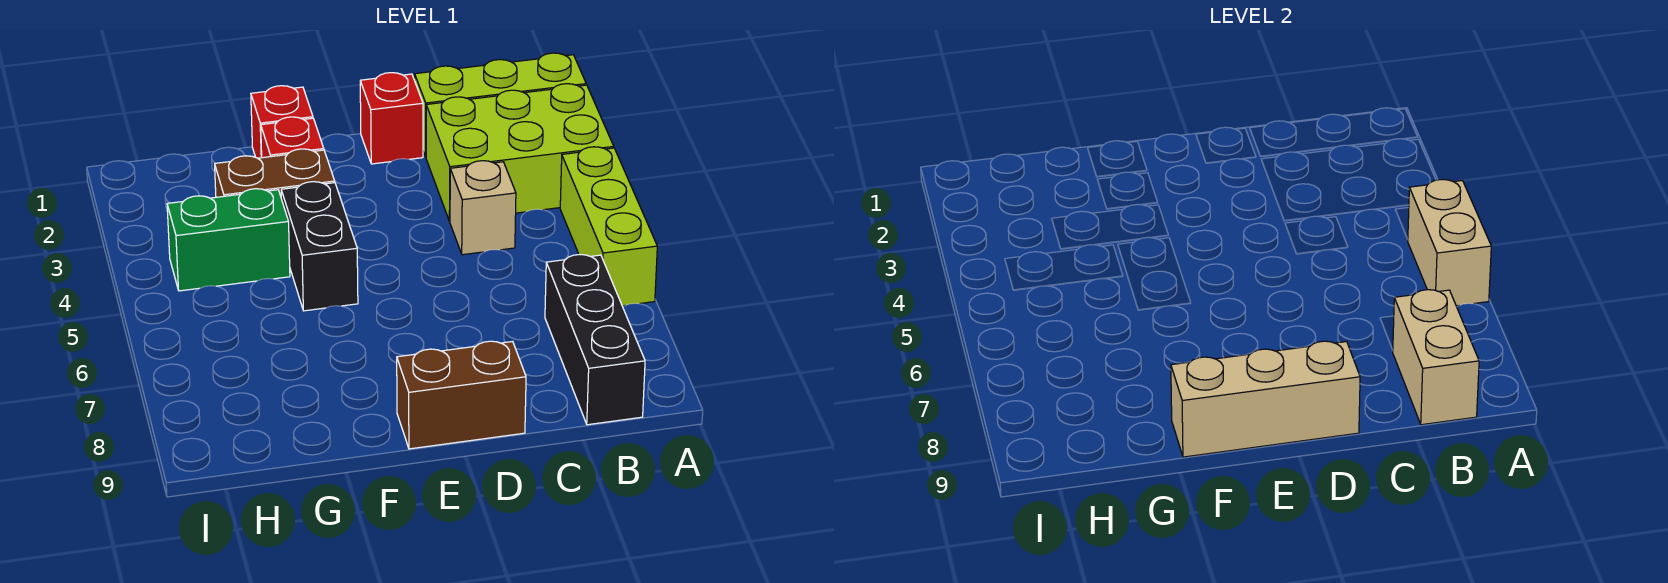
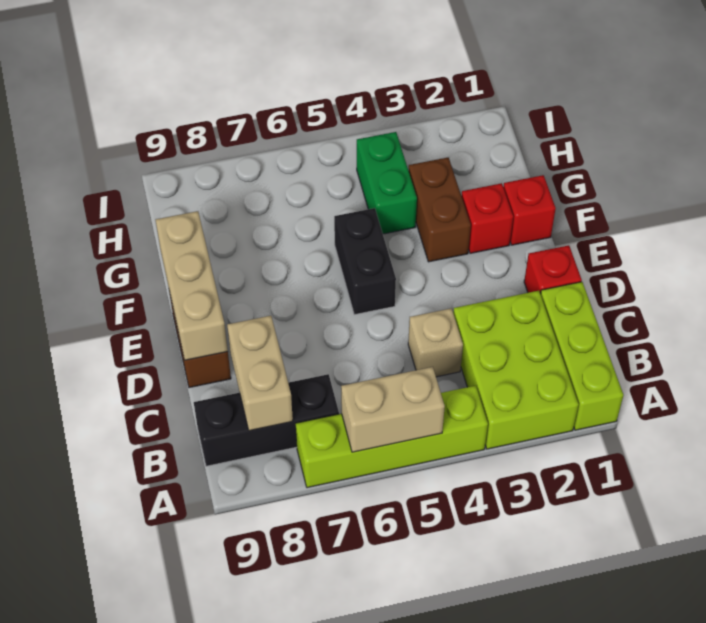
lime brick A4:A6 level 1 -> lime brick A4:A7 level 1
tan brick B8:B9 level 2 -> tan brick B8:C8 level 2
black brick F4:F5 level 1 -> black brick E5:F5 level 1

